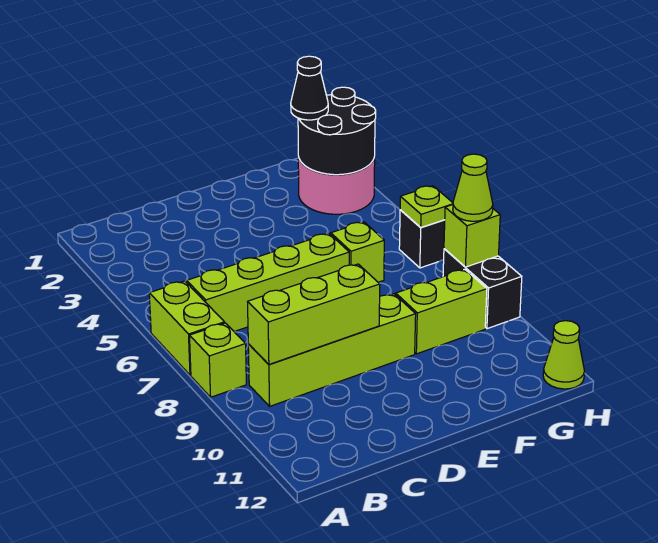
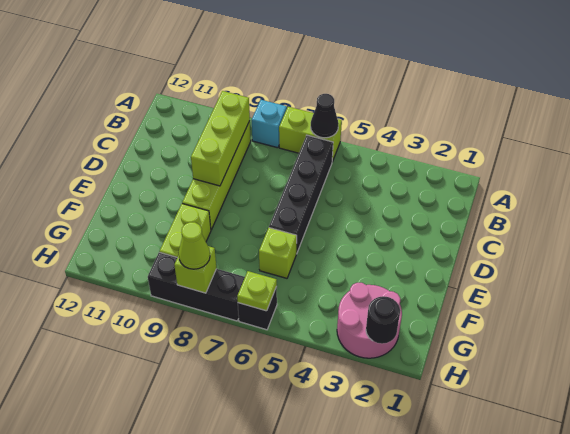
lime brick A8 level 1 -> cyan brick A8 level 1
lime brick B6:E6 level 1 -> black brick B6:E6 level 1
black round brick G2:H3 level 2 -> black round brick H2 level 2
black cone G2 level 3 -> black cone A6 level 2
black brick H8:H9 level 1 -> black brick H7:H9 level 1
lime cone H12 level 1 -> none

